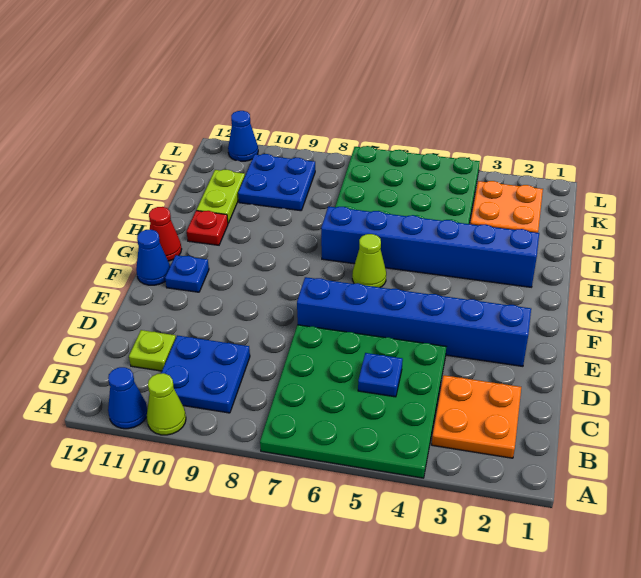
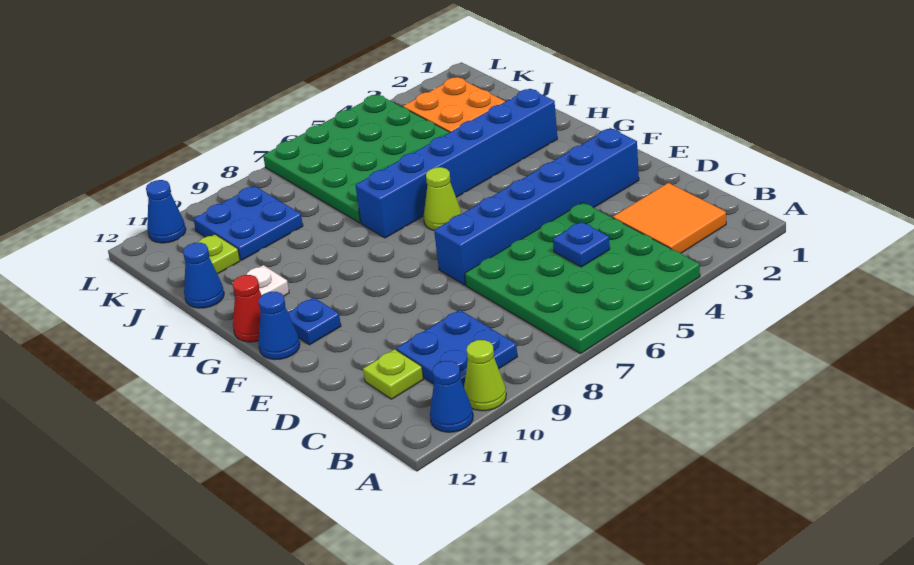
orange plate B2:C3 level 1 -> orange tile B2:C3 level 1
red plate H11 level 1 -> white plate H11 level 1
lime plate I11:J11 level 1 -> lime plate J11 level 1
none -> blue cone I12 level 1

